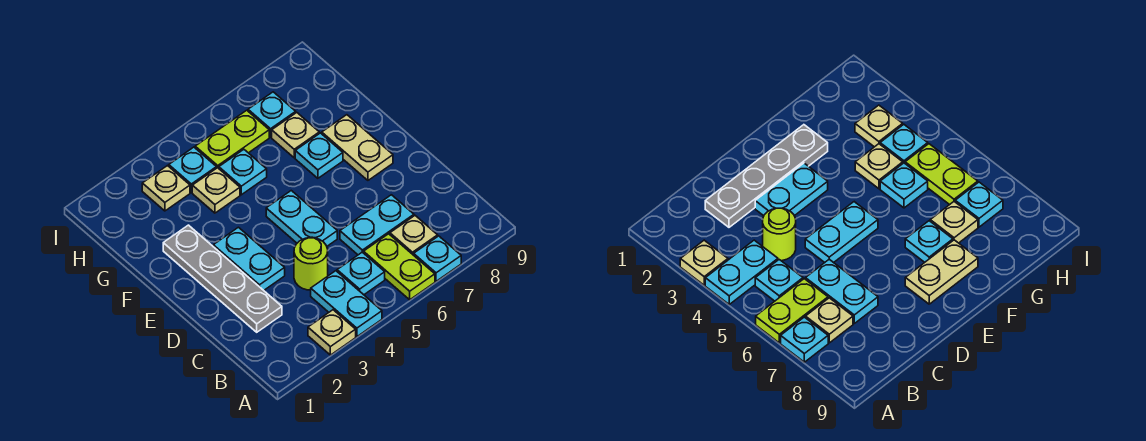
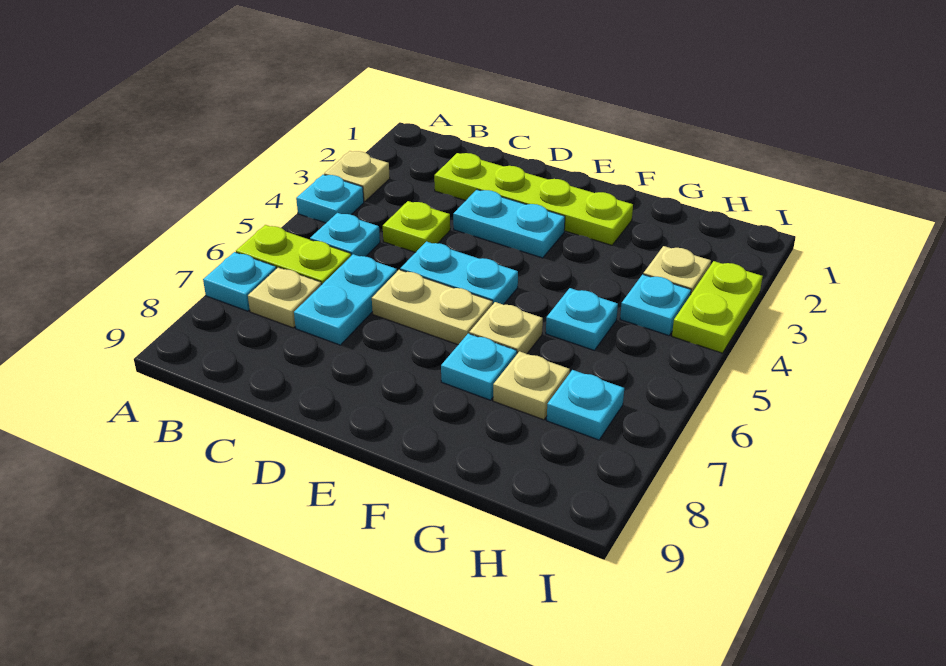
cyan plate A4:B4 level 1 -> cyan plate A4 level 1
grey plate C2:F2 level 1 -> lime plate C2:F2 level 1
lime round brick C4 level 1 -> lime plate C4 level 1
tan plate E8:F8 level 1 -> tan plate D6:E6 level 1
tan plate G4 level 1 -> tan plate F6 level 1
lime plate H5:H6 level 1 -> lime plate I3:I4 level 1

